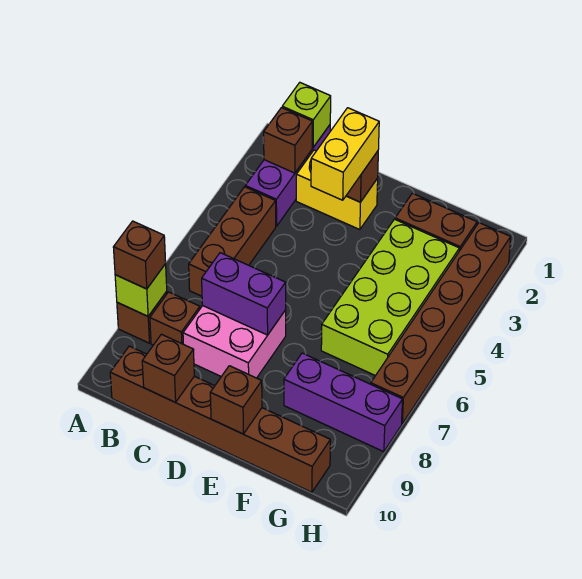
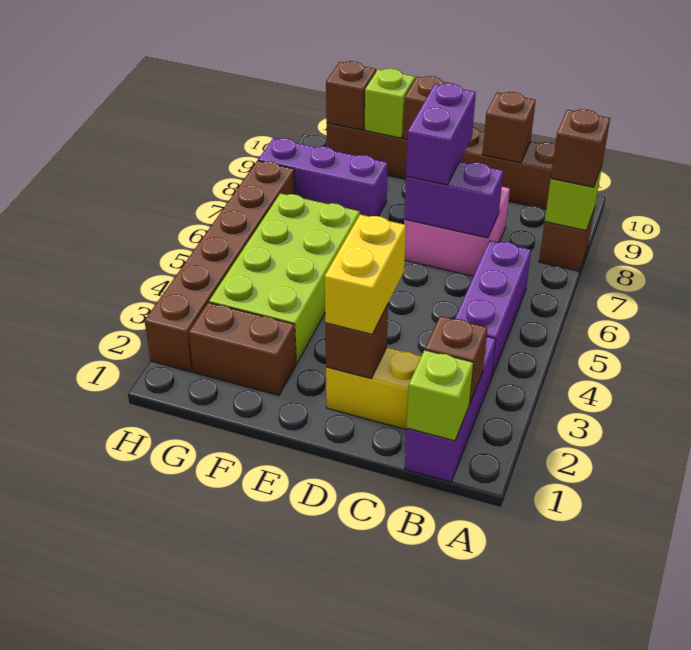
brown brick B4:B6 level 1 -> purple brick B4:B6 level 1
brown brick B8 level 1 -> brown brick G10 level 2
none -> purple brick D7:D8 level 3
none -> lime brick F10 level 2

